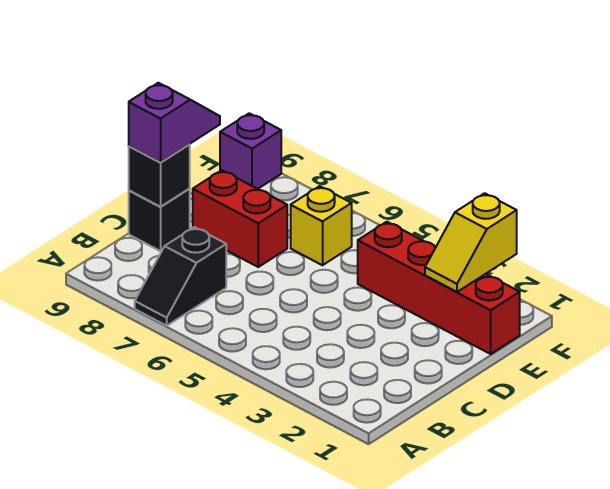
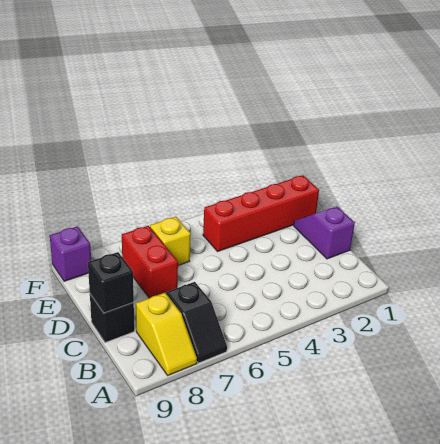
purple slope C9:D9 level 3 top C -> purple slope C1:D1 level 1 top C
red brick D7:D8 level 1 -> red brick D7:E7 level 1
yellow slope E2:F2 level 2 top F -> yellow slope A8:B8 level 1 top B

